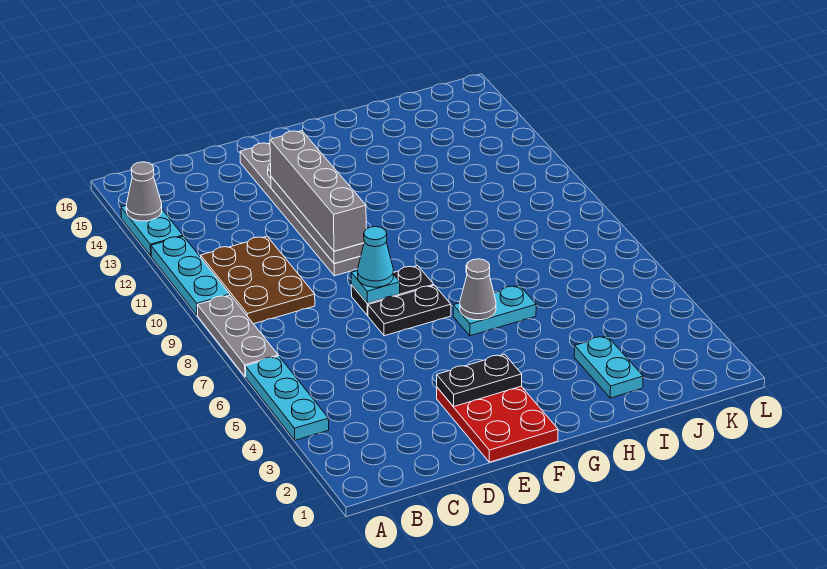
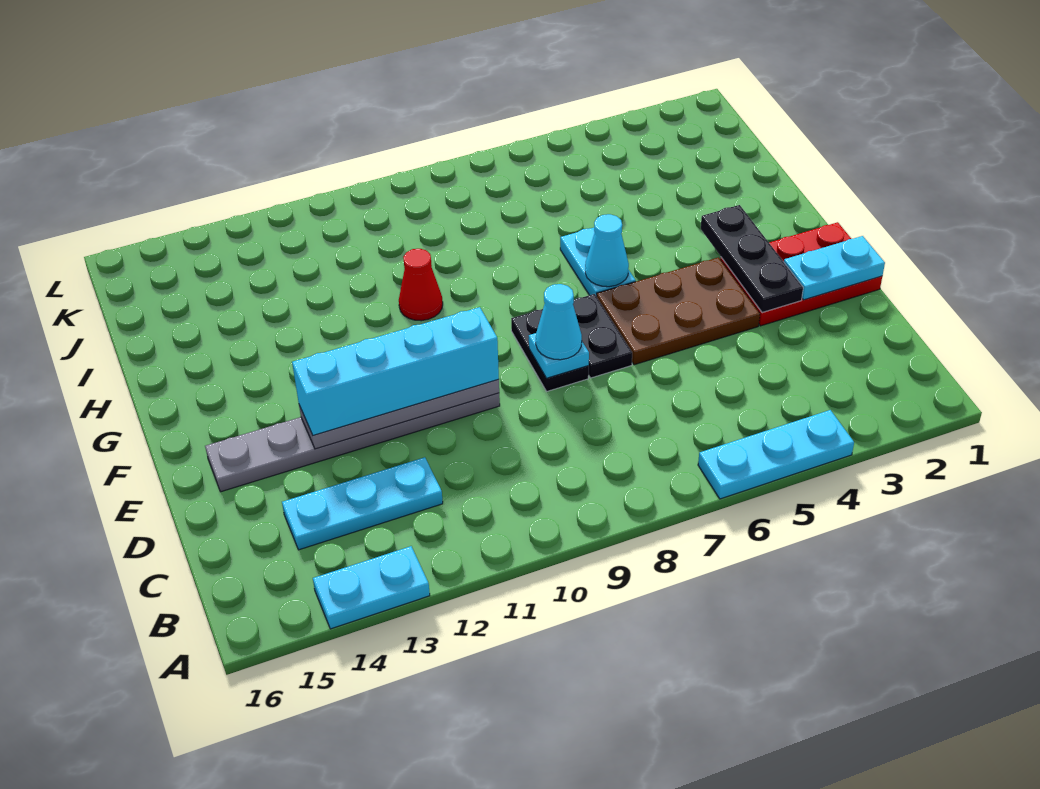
grey plate A7:A9 level 1 -> none
cyan plate A10:A12 level 1 -> cyan plate C12:C14 level 1
grey cone A14 level 2 -> none
brown plate B9:C11 level 1 -> brown plate E4:F6 level 1
black plate E3:F3 level 2 -> black plate E3:G3 level 2
grey brick E10:E13 level 3 -> cyan brick E10:E13 level 3
grey cone G6 level 2 -> cyan cone G6 level 2
none -> red cone H10 level 1
cyan plate I2:I3 level 1 -> cyan plate E1:E2 level 2

